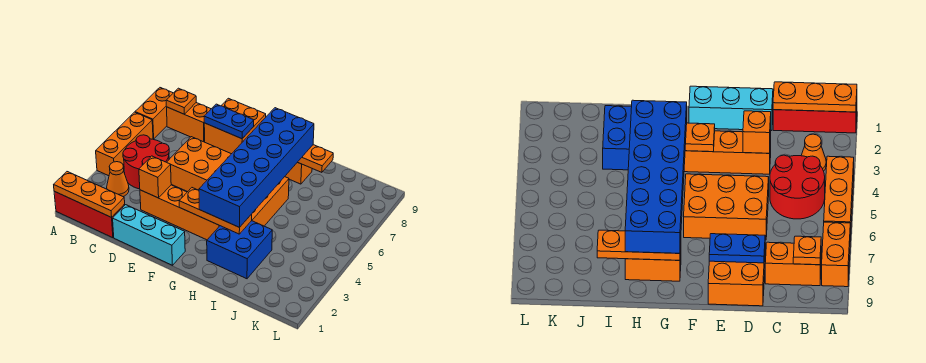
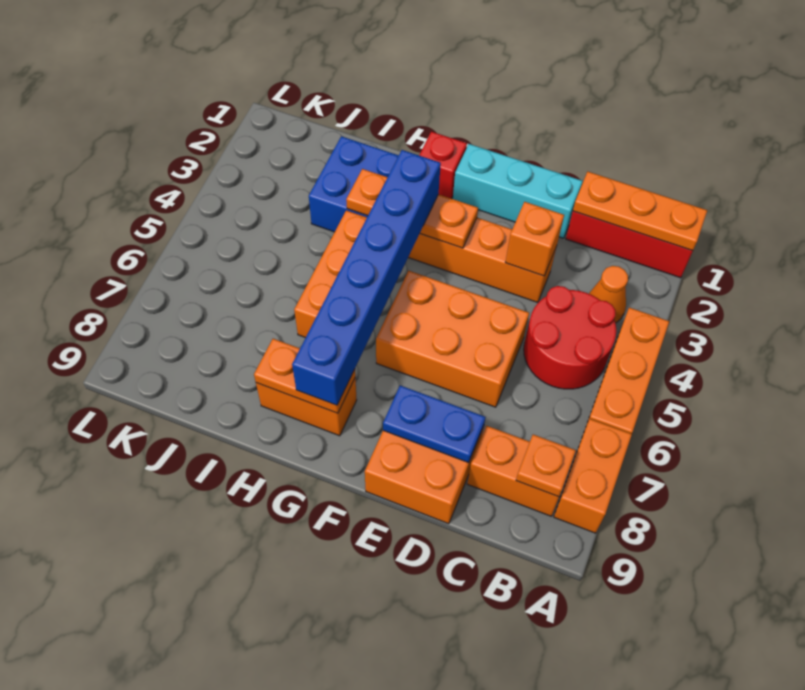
none -> red brick G1 level 1
blue brick G3:H8 level 3 -> blue brick G3:G8 level 3
orange plate G8:I8 level 2 -> orange plate G8:H8 level 2

